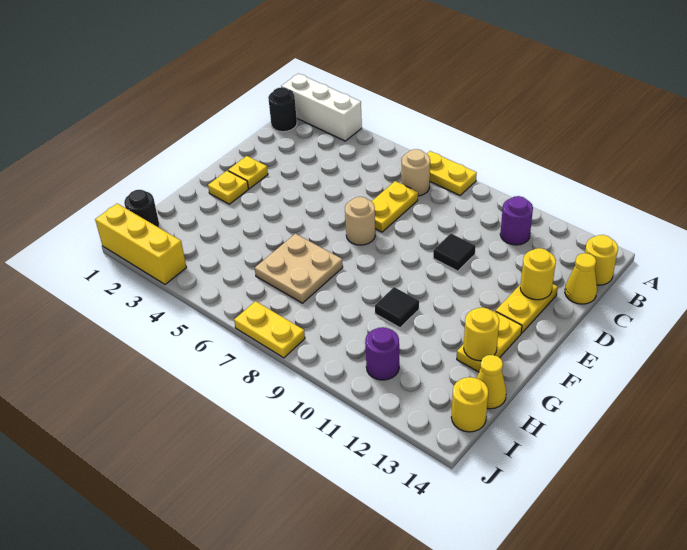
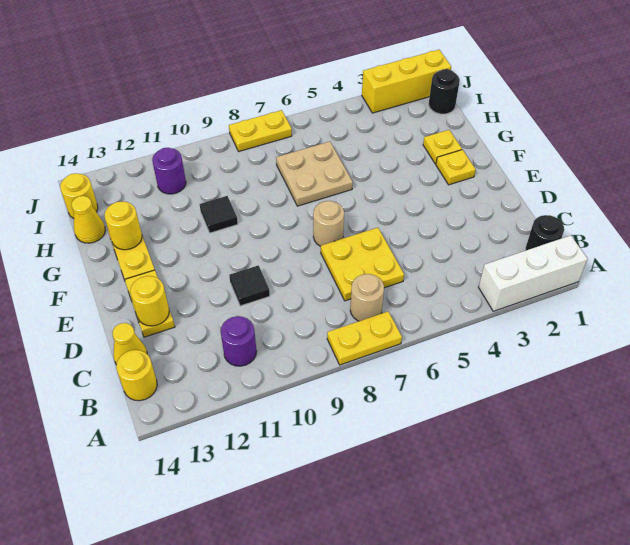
yellow plate C7:D7 level 1 -> yellow plate C6:D7 level 1
yellow plate E2 level 1 -> yellow plate G2 level 1

